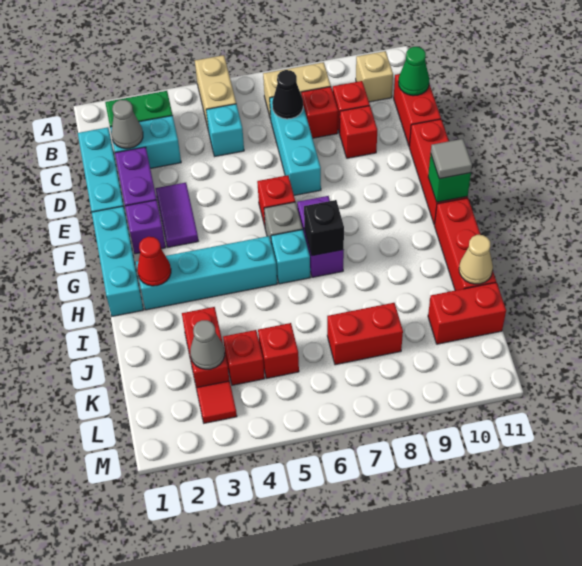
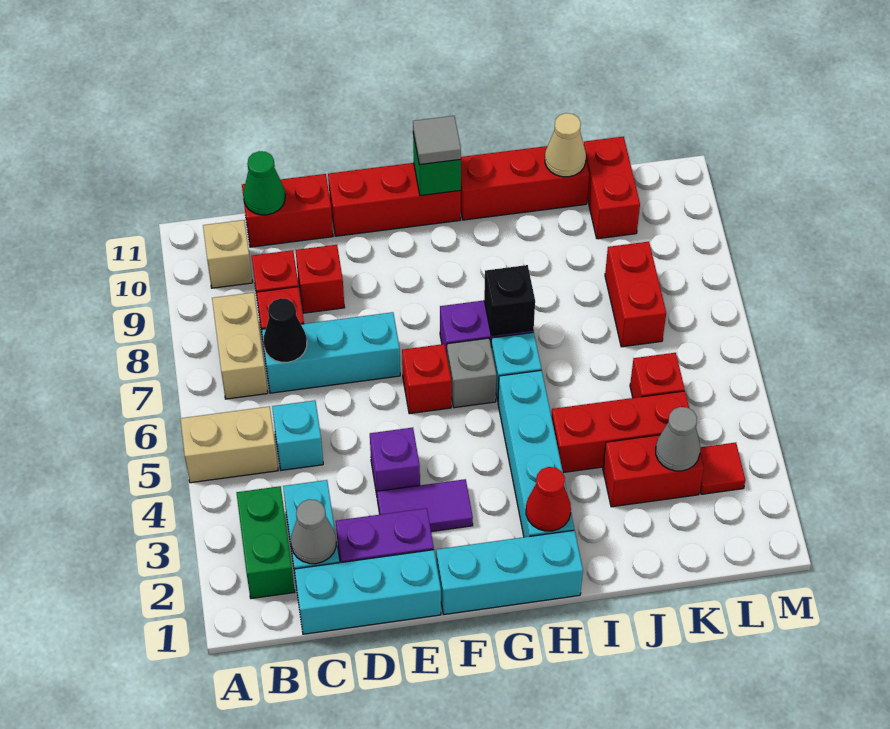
purple brick F2 level 1 -> purple brick E4 level 1
red brick K4 level 1 -> red brick I4:K4 level 1

